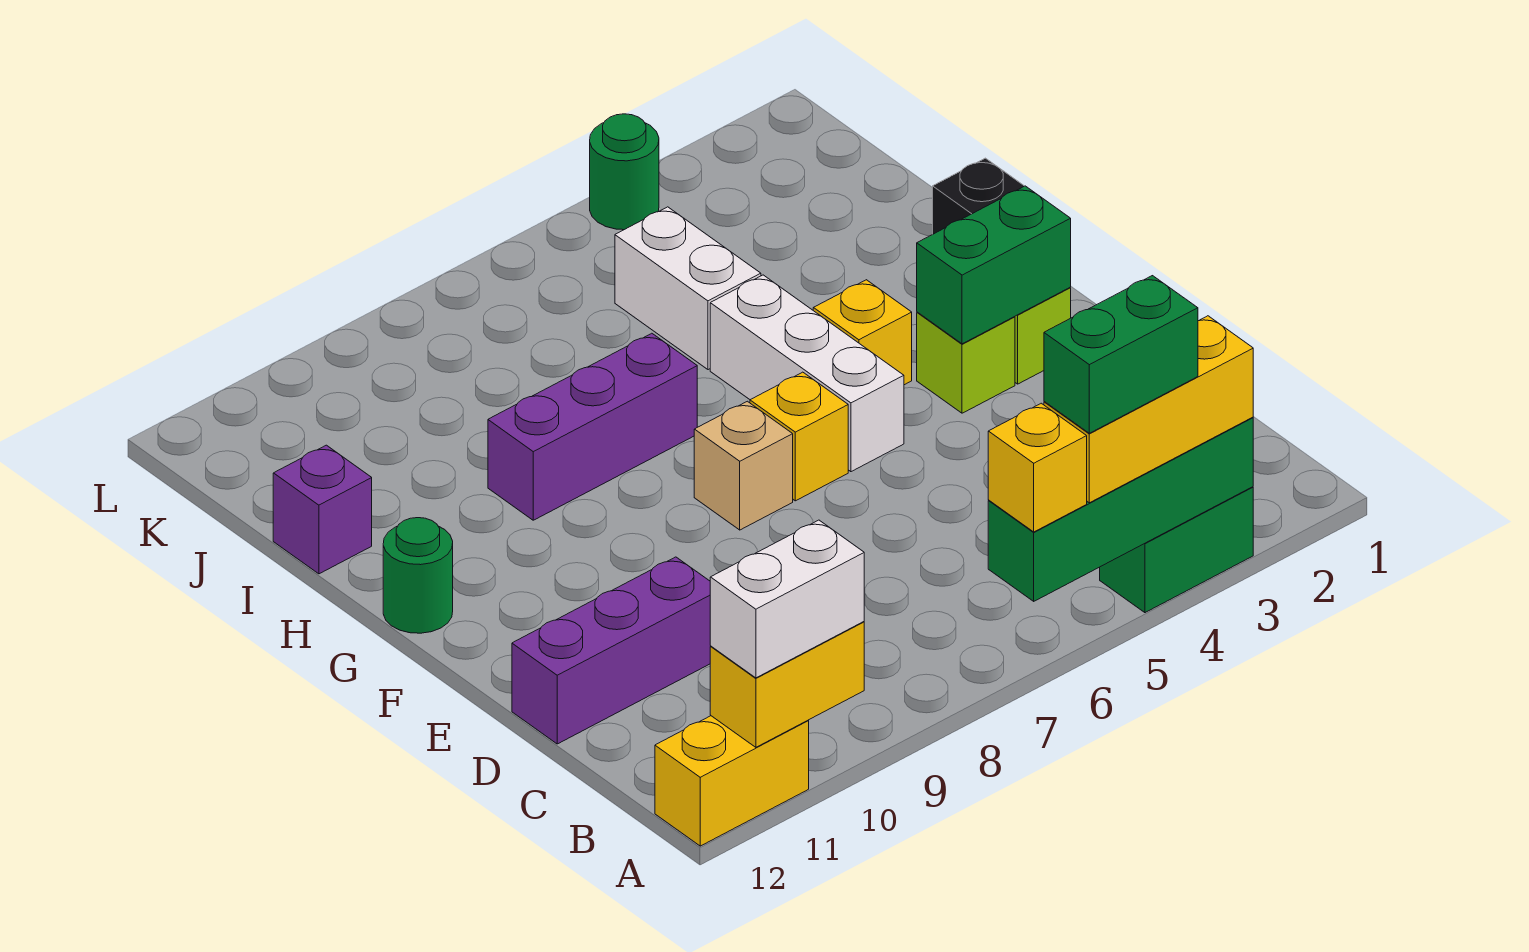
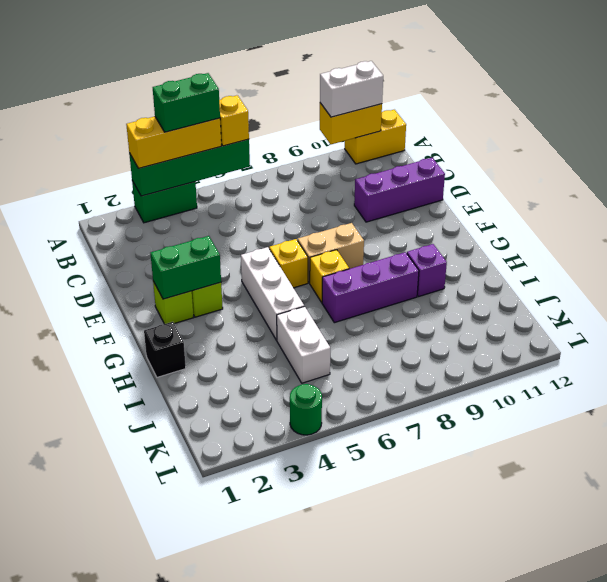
tan brick F7 level 1 -> tan brick F7:F8 level 1
yellow brick G4 level 1 -> yellow brick G7 level 1
green round brick G12 level 1 -> none
purple brick I12 level 1 -> purple brick H10 level 1

